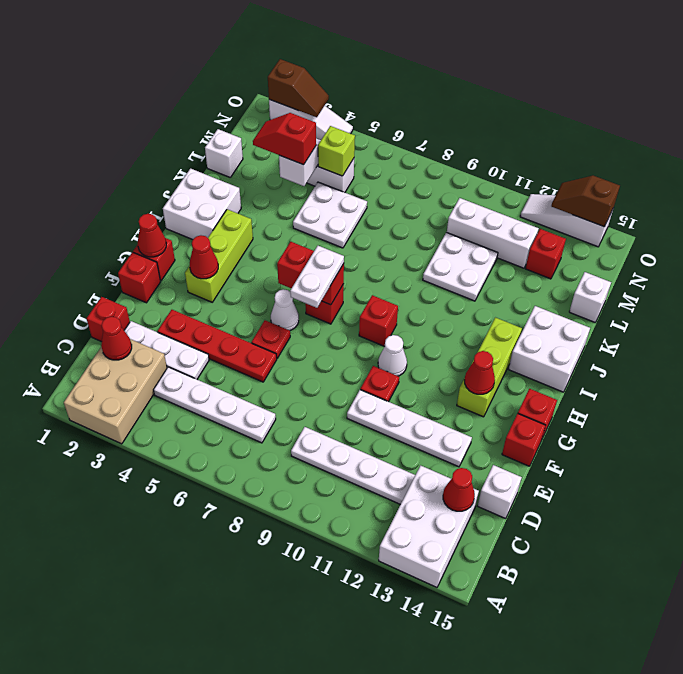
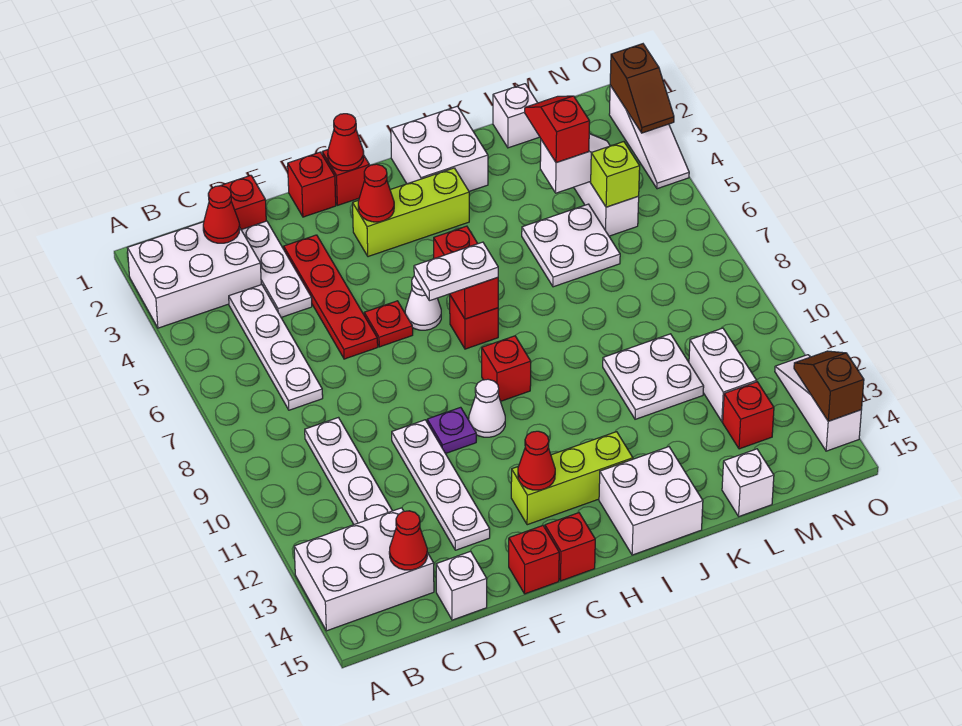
tan brick A2:C3 level 1 -> white brick A2:C3 level 1
red plate F10 level 1 -> purple plate F10 level 1
white brick M10:M12 level 1 -> white brick M11:M12 level 1

